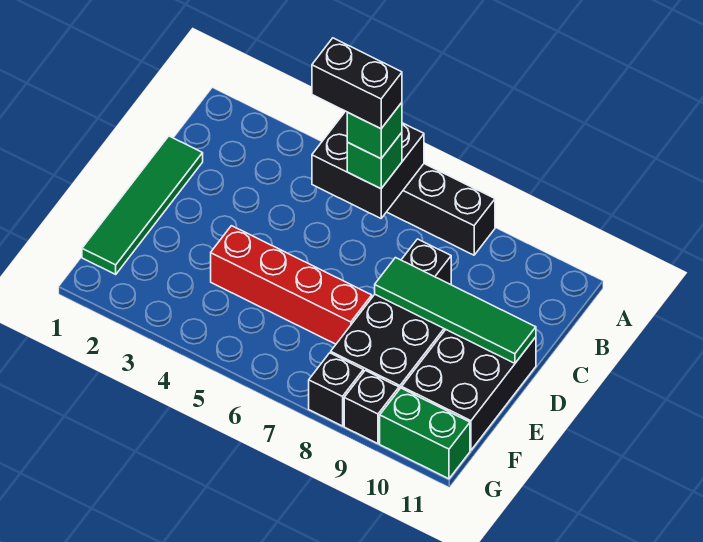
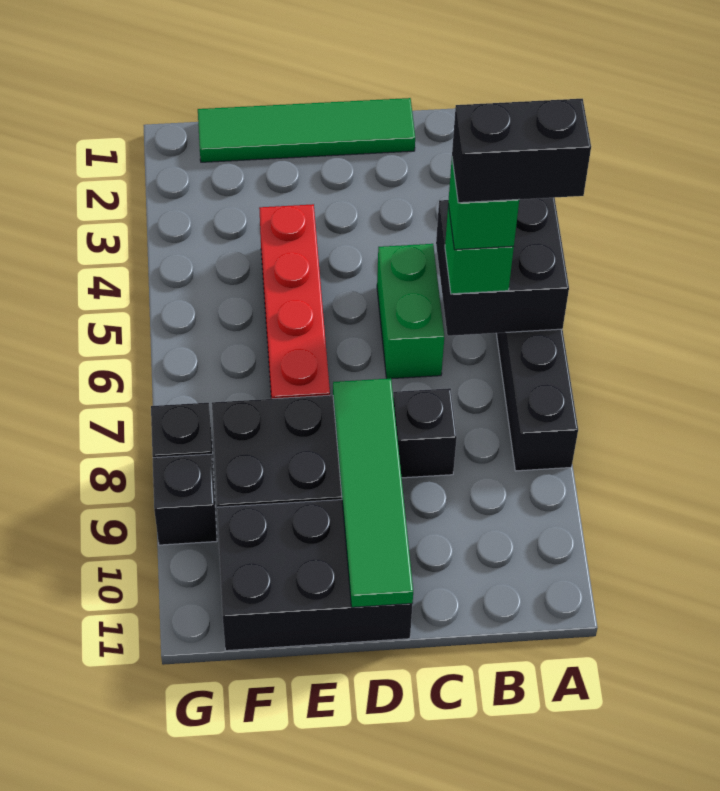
black brick B5:B6 level 5 -> black brick A6:B6 level 5
green brick G10:G11 level 1 -> green brick C5:C6 level 1

